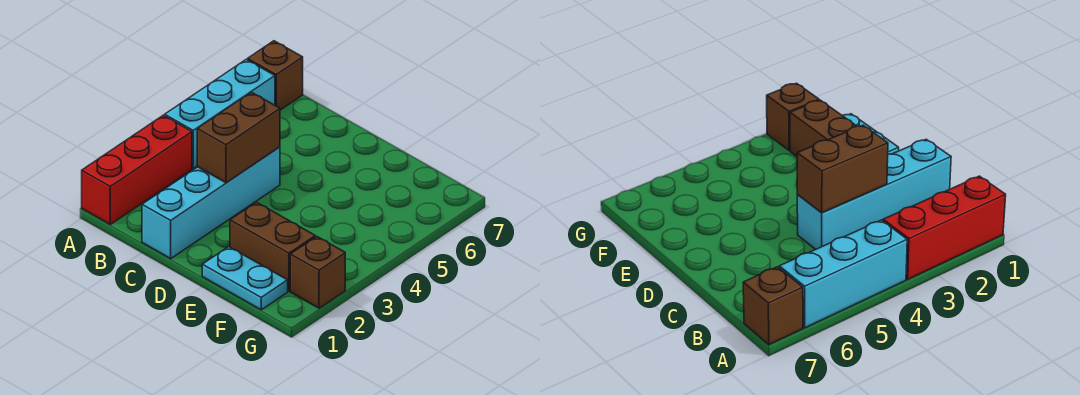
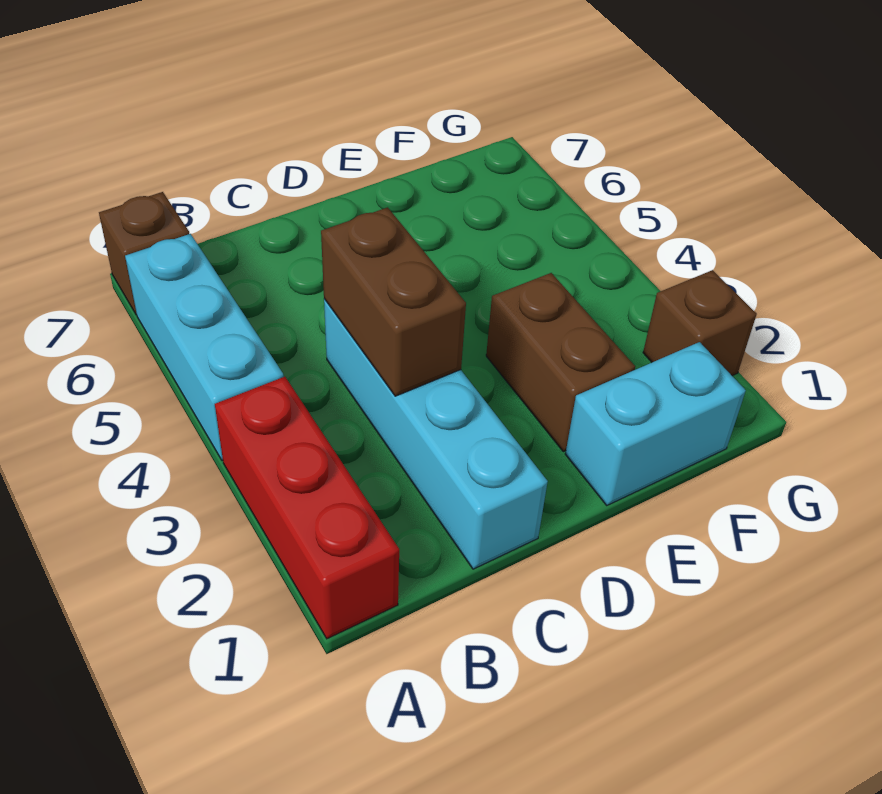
cyan plate E1:F1 level 1 -> cyan brick E1:F1 level 1
brown brick E2:F2 level 1 -> brown brick E2:E3 level 1

